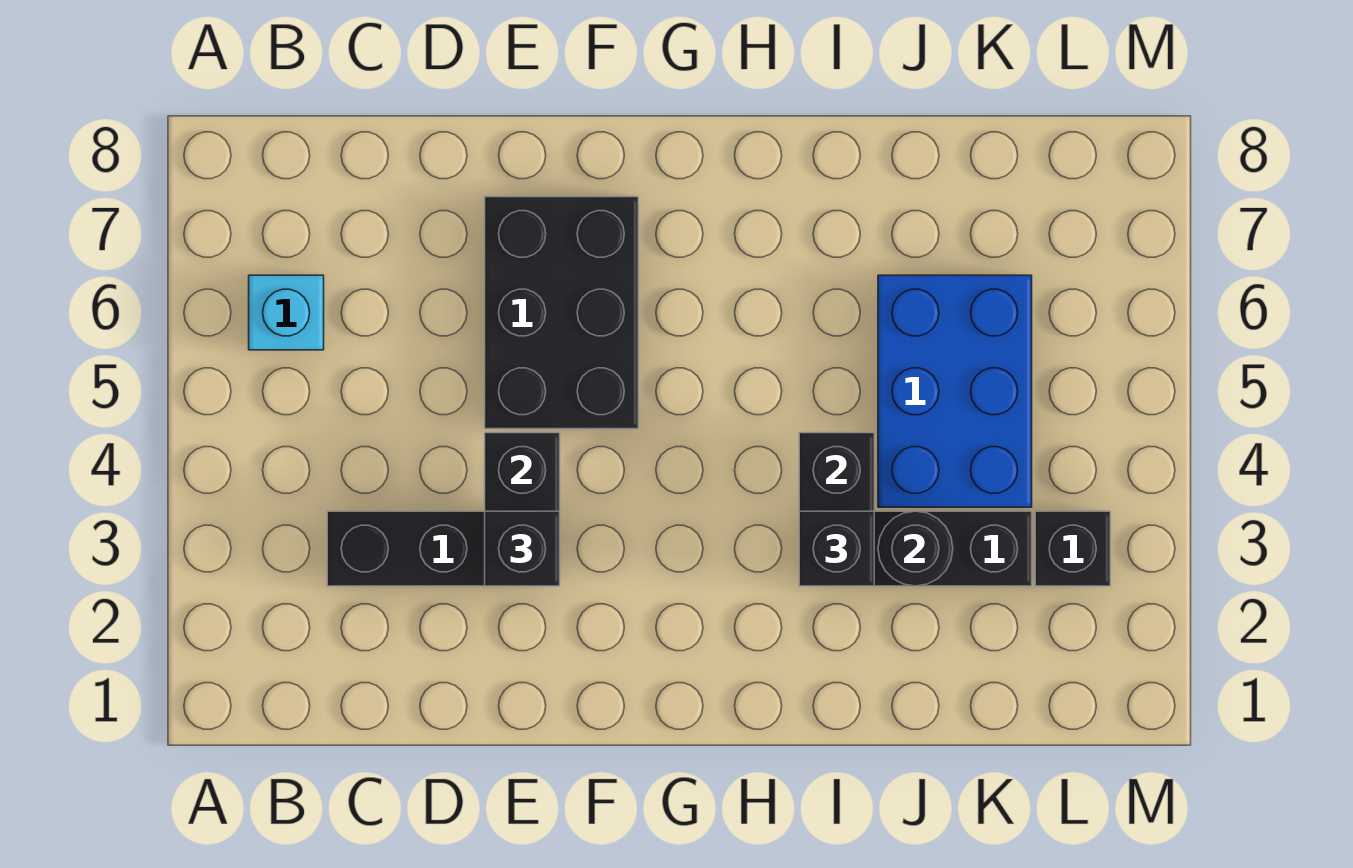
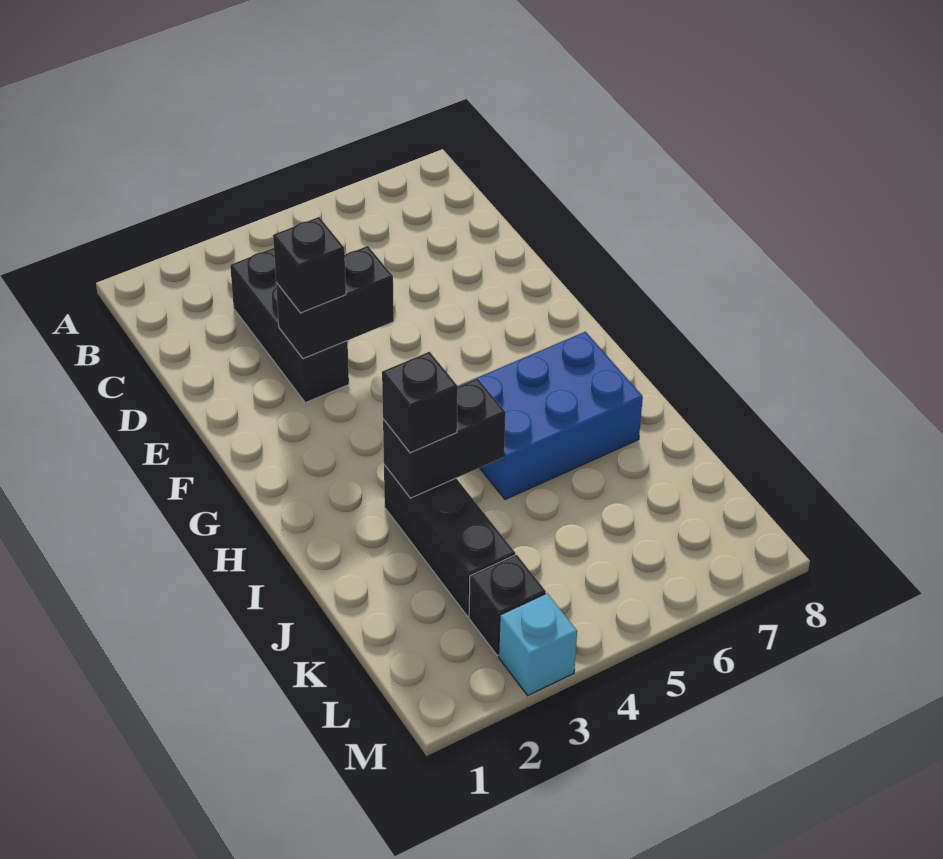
cyan brick B6 level 1 -> cyan brick M3 level 1
black brick E5:F7 level 1 -> none
black round brick J3 level 2 -> none
blue brick J4:K6 level 1 -> blue brick H5:I7 level 1

